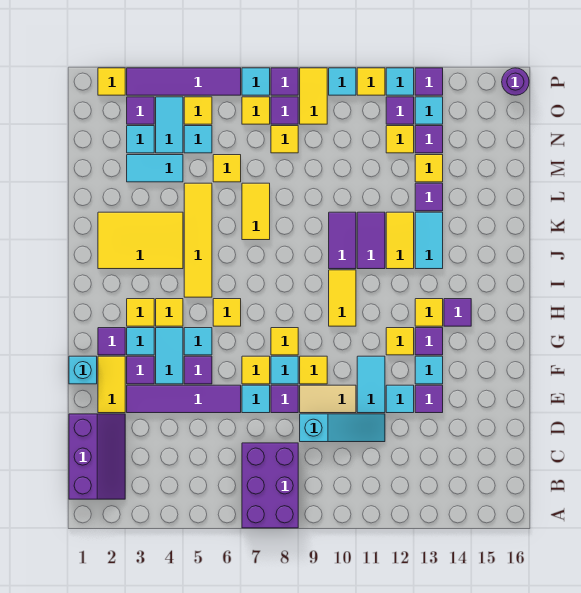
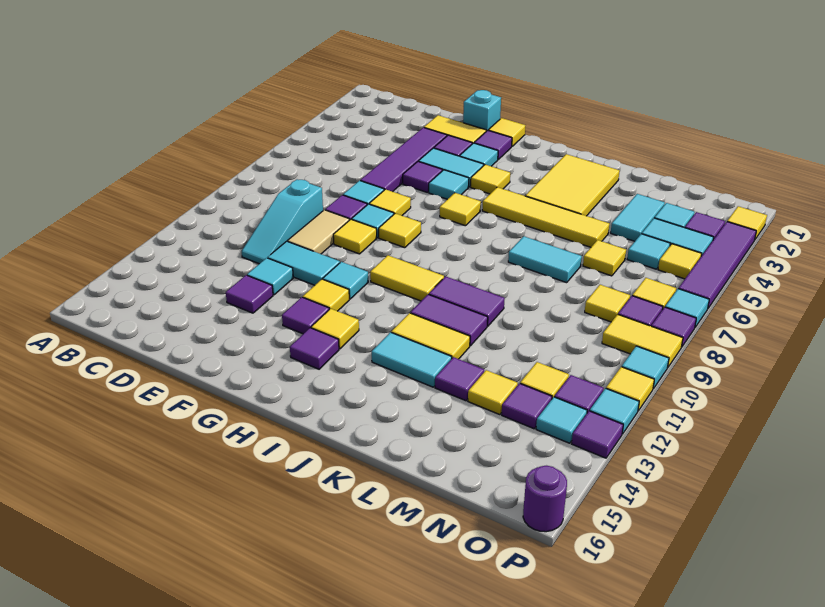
purple brick A7:C8 level 1 -> none
purple slope B1:D2 level 1 top 1 -> none
cyan tile F13 level 1 -> cyan tile G11 level 1
yellow tile H3 level 1 -> yellow tile G1 level 1
yellow tile K7:L7 level 1 -> cyan tile K7:L7 level 1

